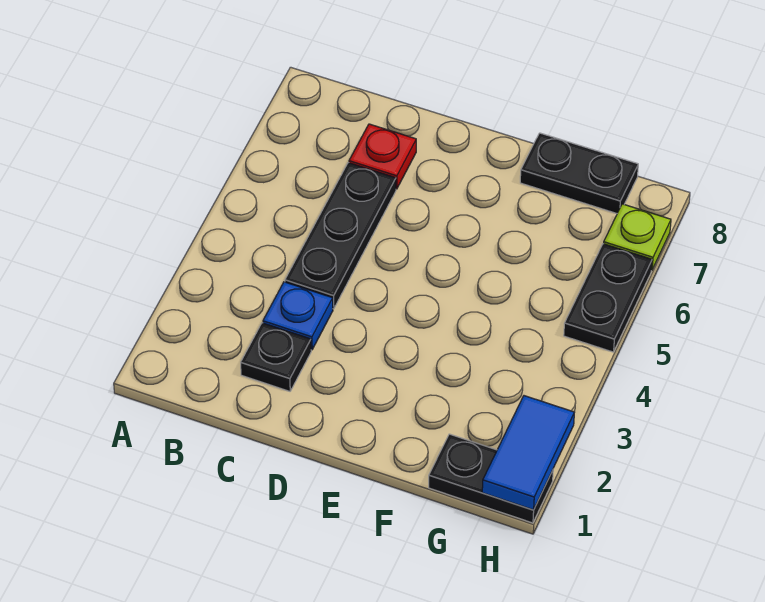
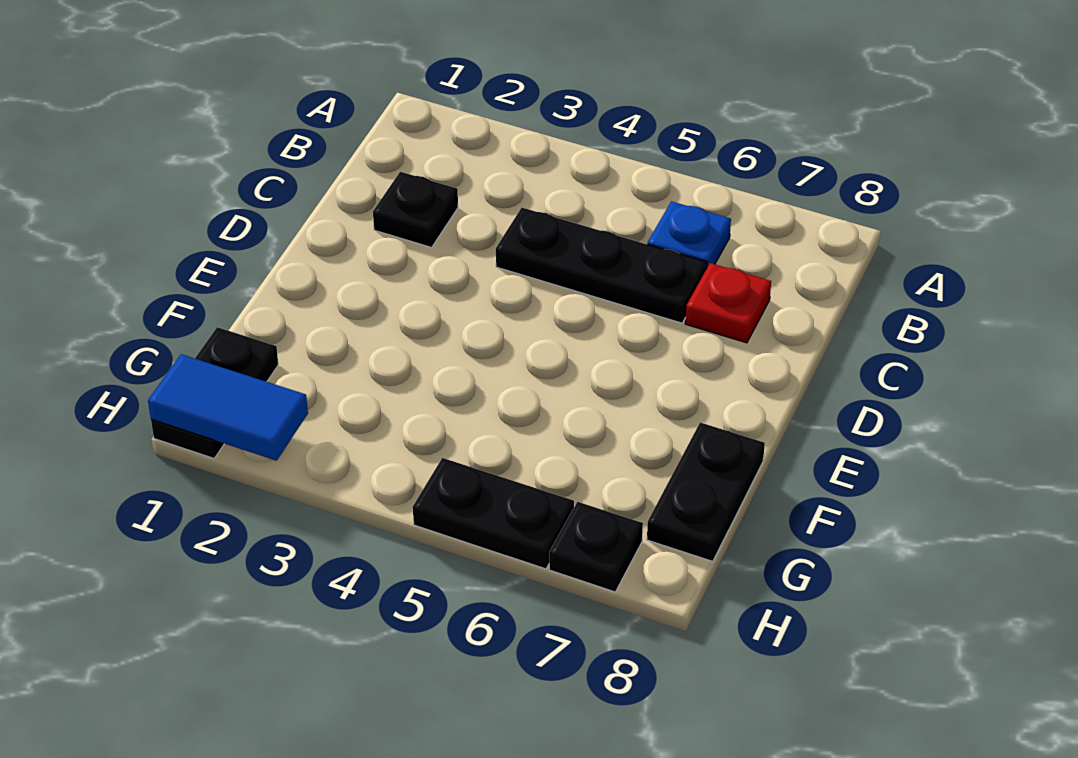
blue plate C3 level 1 -> blue plate B6 level 1
lime plate H7 level 1 -> black plate H7 level 1

